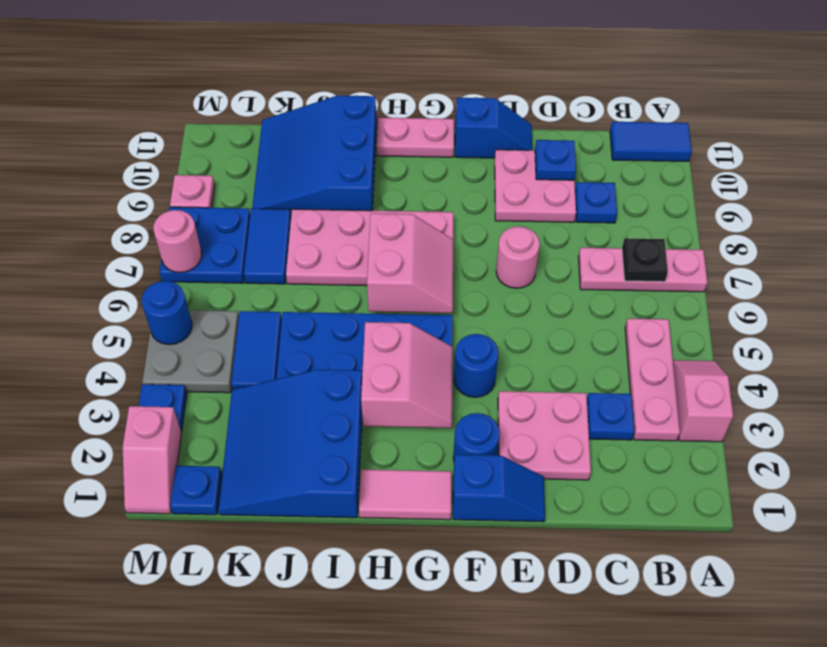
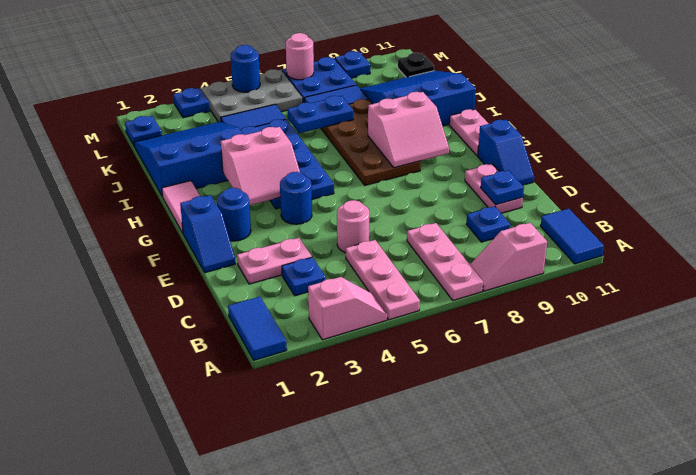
none -> blue tile A1:B1 level 1
pink plate B3:B5 level 1 -> pink plate A5:C5 level 1
black plate B7 level 2 -> black plate L11 level 1
pink plate D2:E3 level 1 -> pink plate D2:D3 level 1
pink plate D9:E10 level 1 -> pink plate D10:E10 level 1
pink round brick E7 level 1 -> pink round brick D5 level 1
pink slope G6:H7 level 2 top H -> pink slope G8:H9 level 2 top H
pink plate G7:J8 level 1 -> brown plate G7:J8 level 1
none -> blue plate J6:J7 level 2
grey plate L4:M5 level 1 -> grey plate L4:M6 level 1
pink slope M1:M2 level 1 top 2 -> pink slope A8:A9 level 1 top 9
pink plate M9 level 1 -> blue plate M9 level 1

